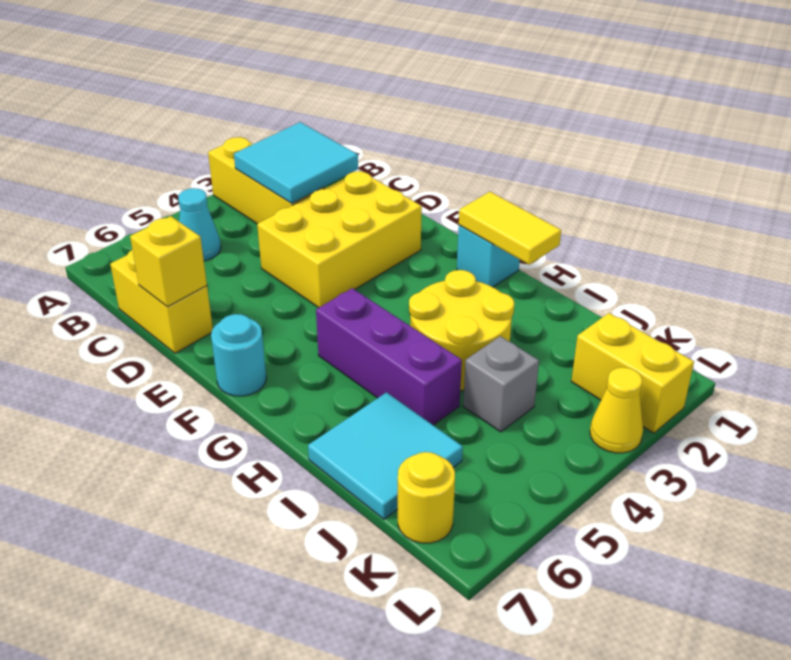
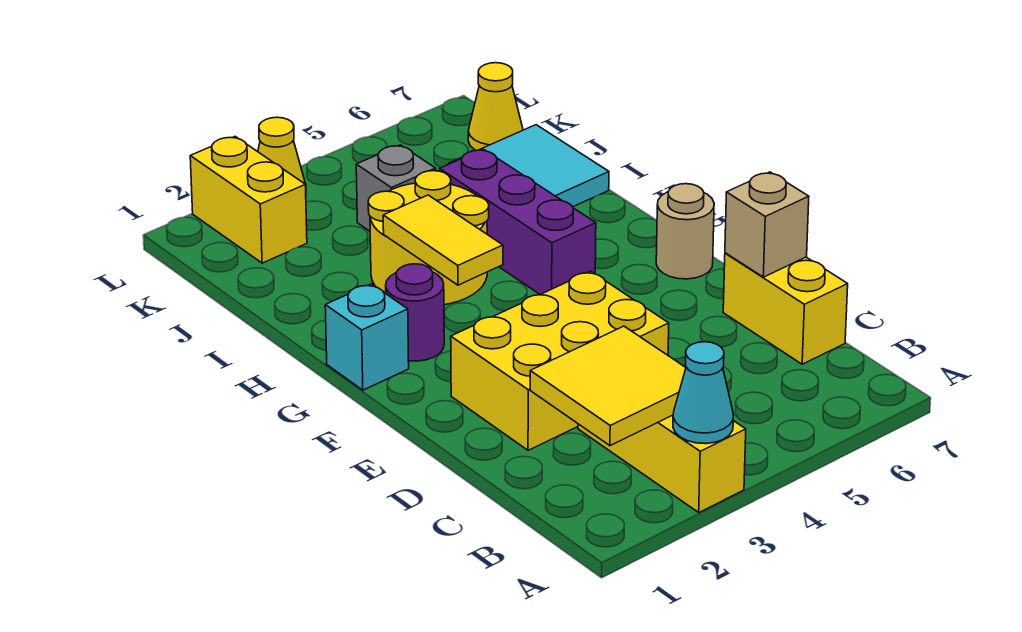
cyan tile B2:C3 level 2 -> yellow tile B2:C3 level 2
cyan cone B5 level 1 -> cyan cone A3 level 2
yellow brick D7 level 2 -> tan brick D7 level 2
cyan round brick F7 level 1 -> tan round brick F7 level 1
yellow tile G1:H1 level 2 -> yellow tile G3:H3 level 2
none -> purple round brick G2 level 1
yellow round brick K7 level 1 -> yellow cone K7 level 1

